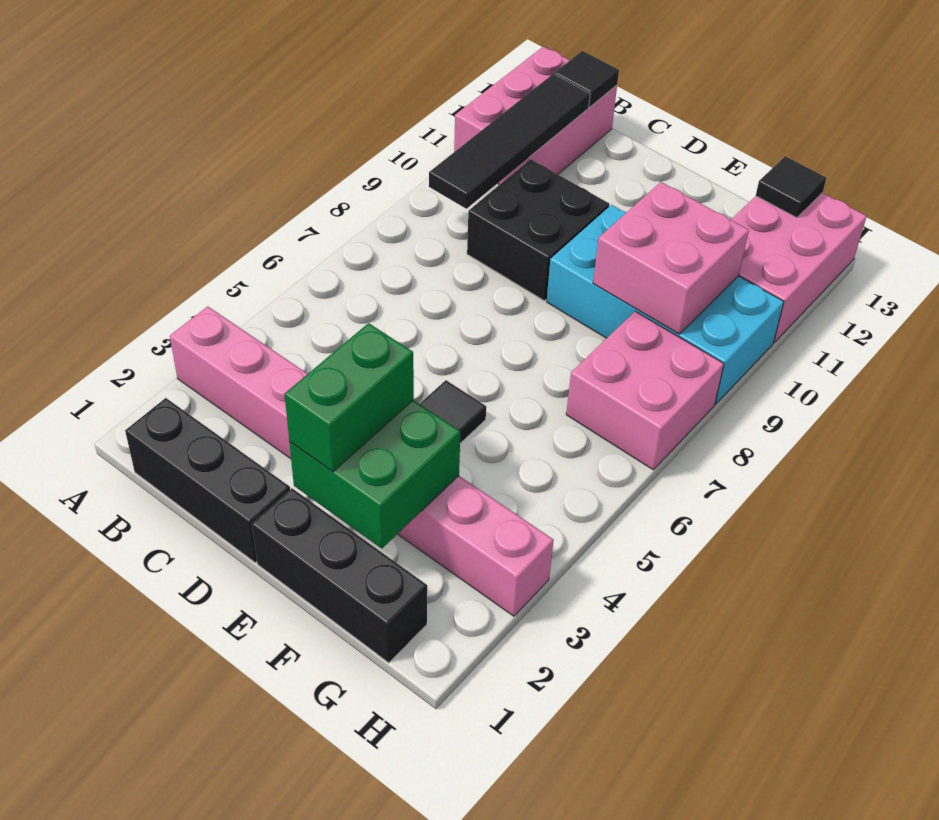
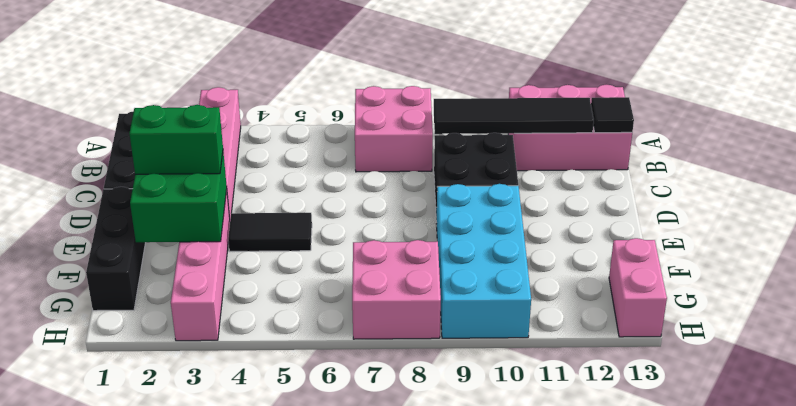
pink brick F9:G10 level 2 -> pink brick A7:B8 level 1
pink brick G11:H13 level 1 -> pink brick G13:H13 level 1
black tile G13 level 2 -> none

